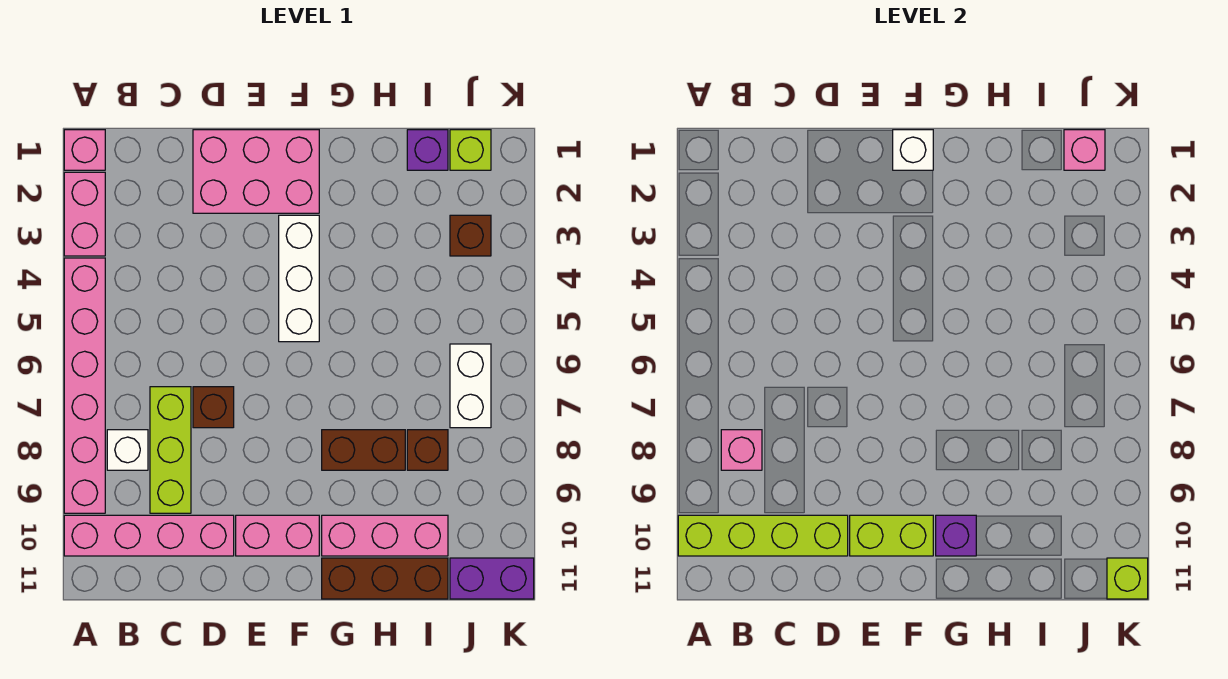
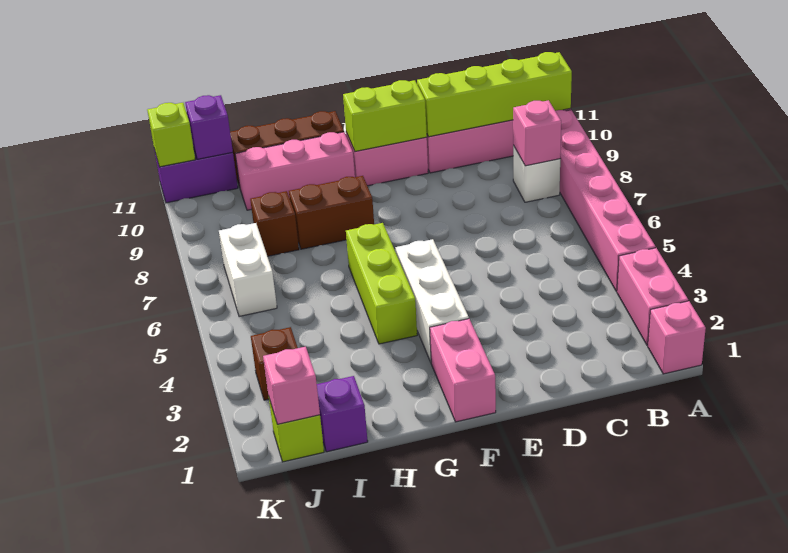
lime brick C7:C9 level 1 -> lime brick G4:G6 level 1
pink brick D1:F2 level 1 -> pink brick F1:F2 level 1
brown brick D7 level 1 -> none
white brick F1 level 2 -> none
purple brick G10 level 2 -> purple brick J11 level 2

